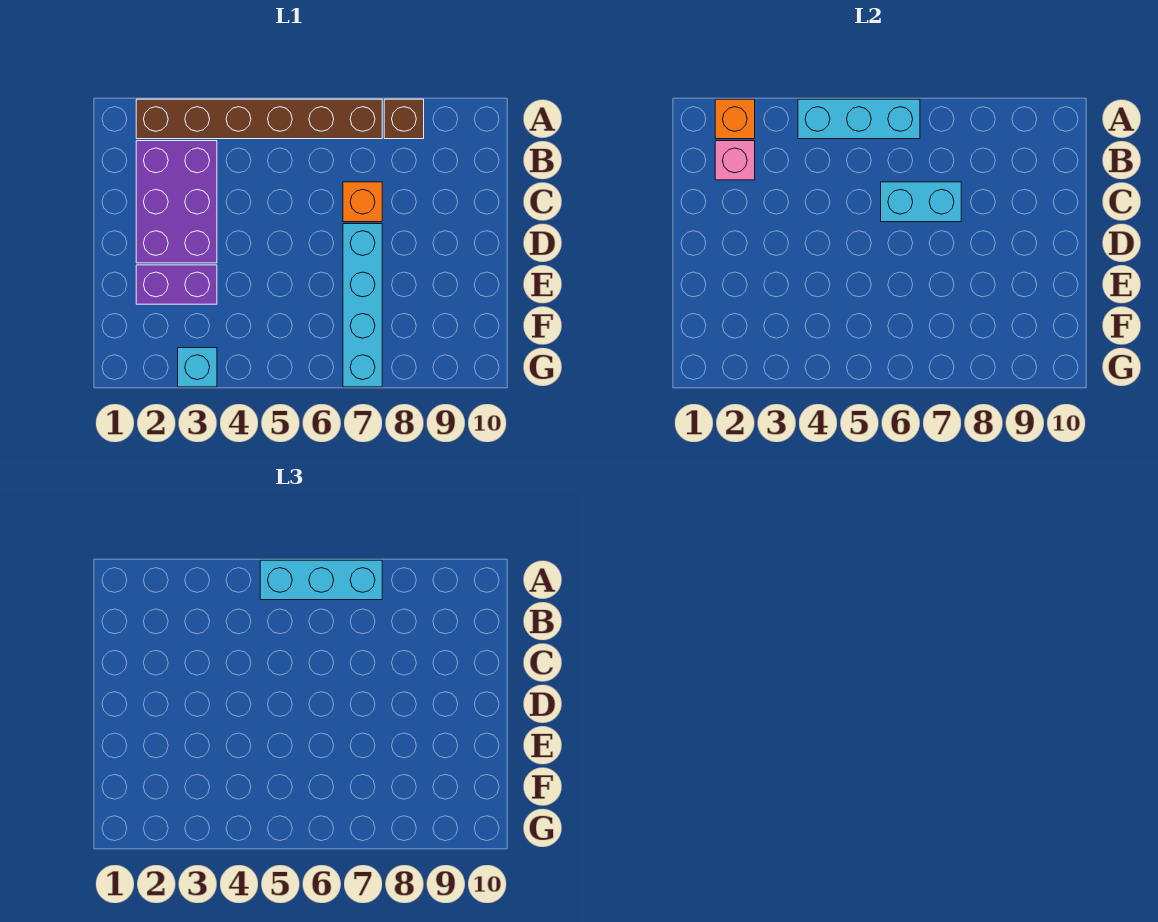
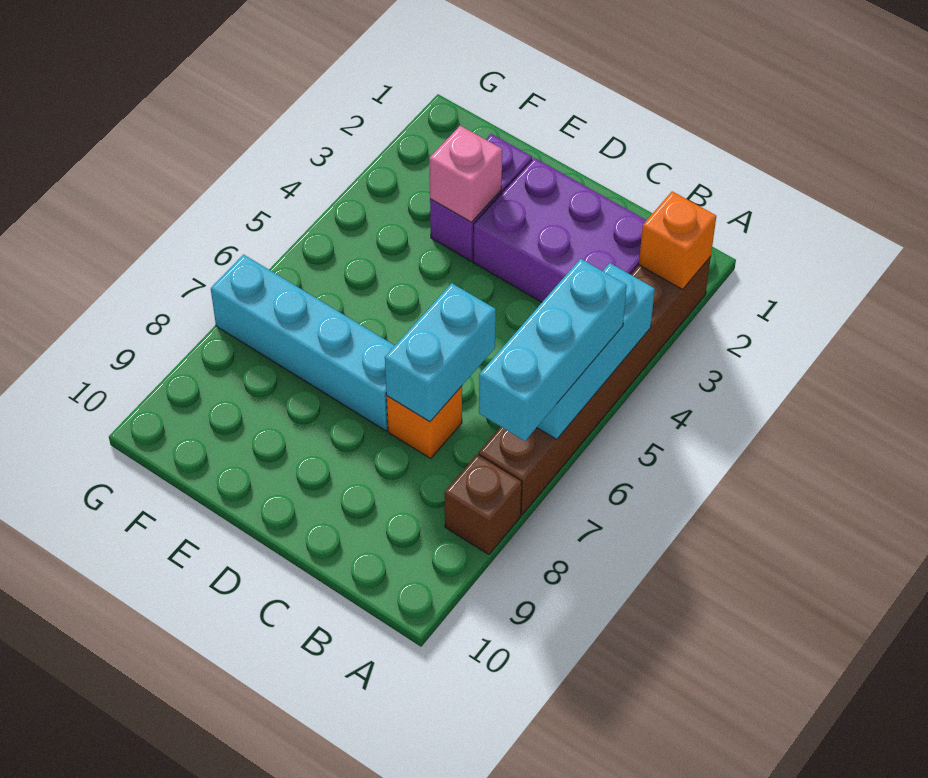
pink brick B2 level 2 -> pink brick E3 level 2
cyan brick G3 level 1 -> none

